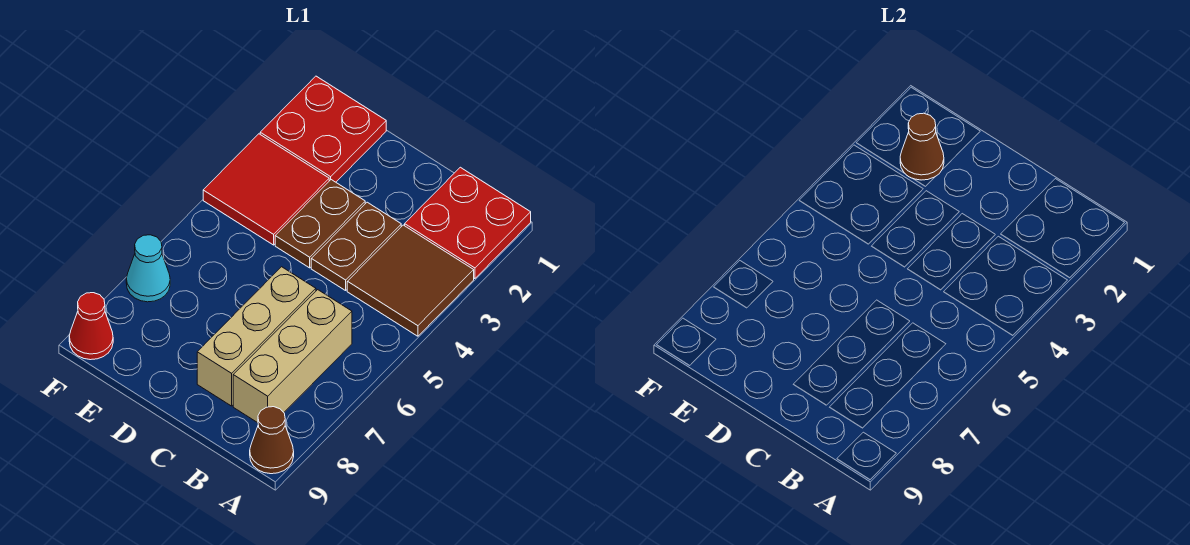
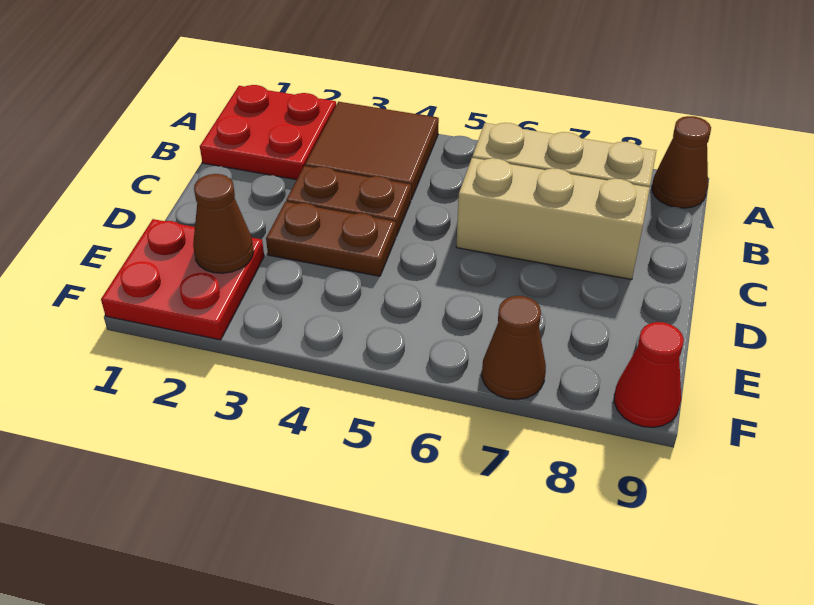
red tile E3:F4 level 1 -> none
cyan cone F7 level 1 -> brown cone F7 level 1

